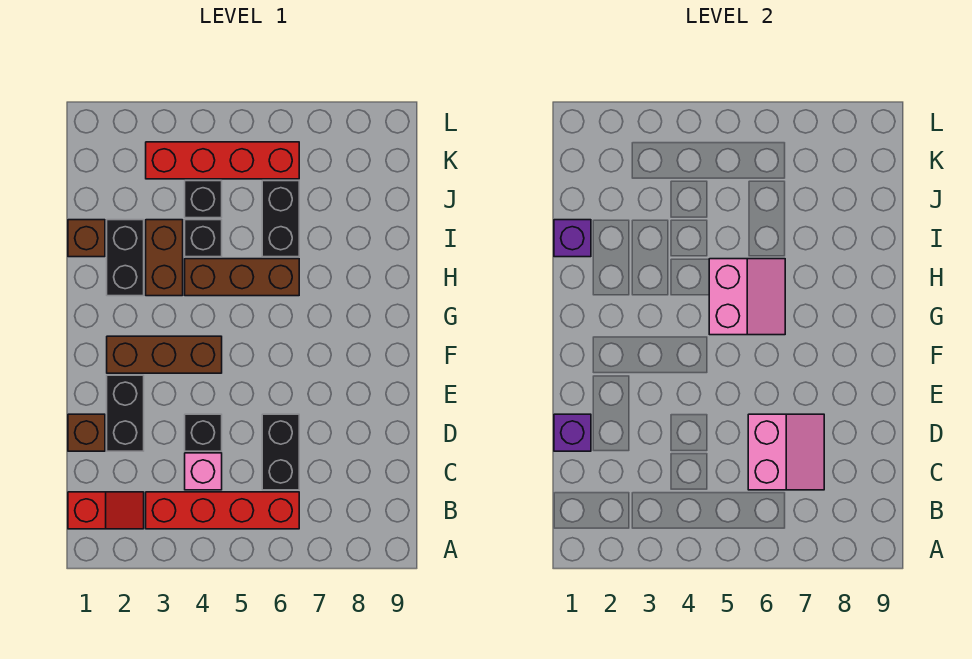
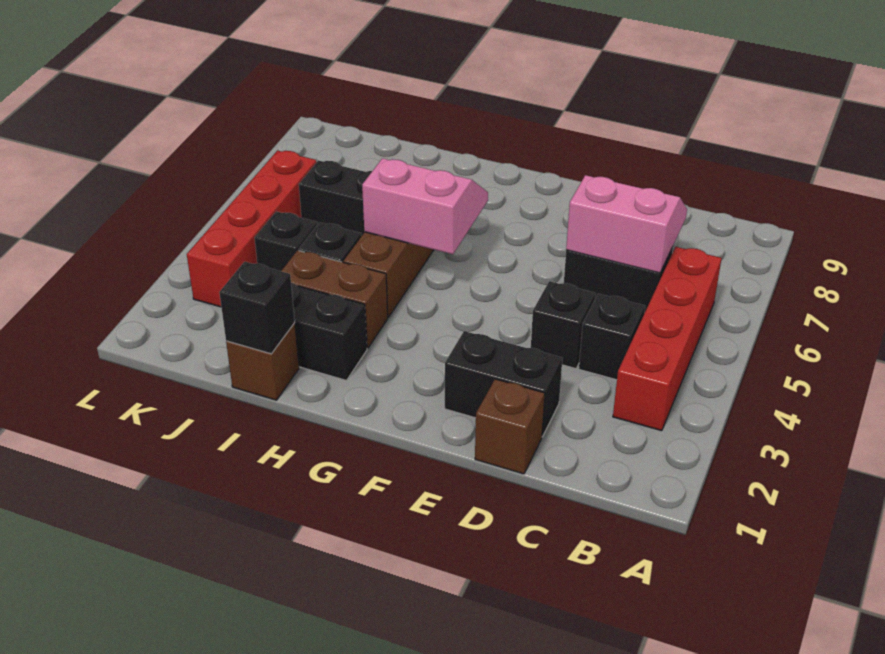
red slope B1:B2 level 1 top 1 -> none
pink brick C4 level 1 -> black brick C4 level 1
purple brick D1 level 2 -> none
brown brick F2:F4 level 1 -> none
purple brick I1 level 2 -> black brick I1 level 2

